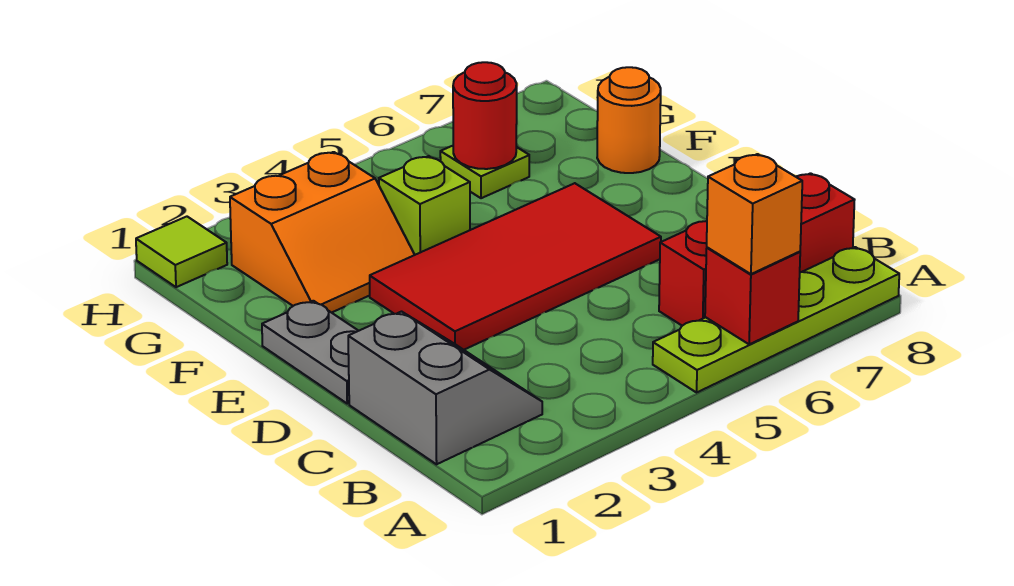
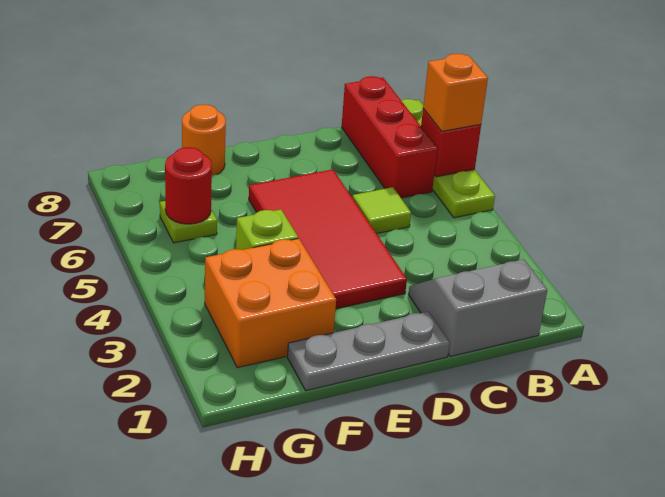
grey plate D1:E1 level 1 -> grey plate D1:F1 level 1
orange slope F2:G3 level 1 top G -> orange brick F2:G3 level 1
lime tile H1 level 1 -> lime tile C5 level 1

